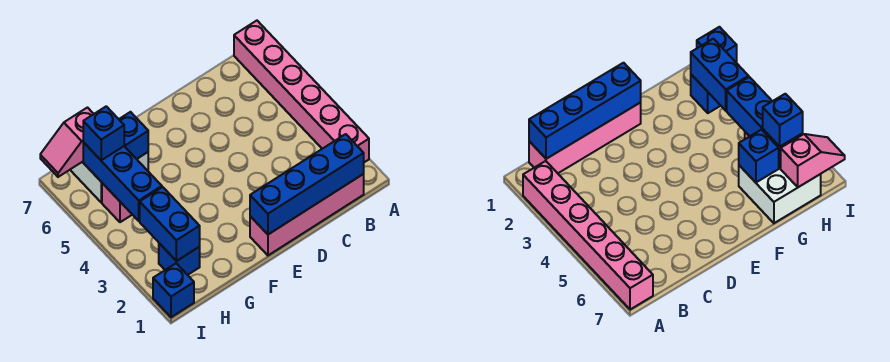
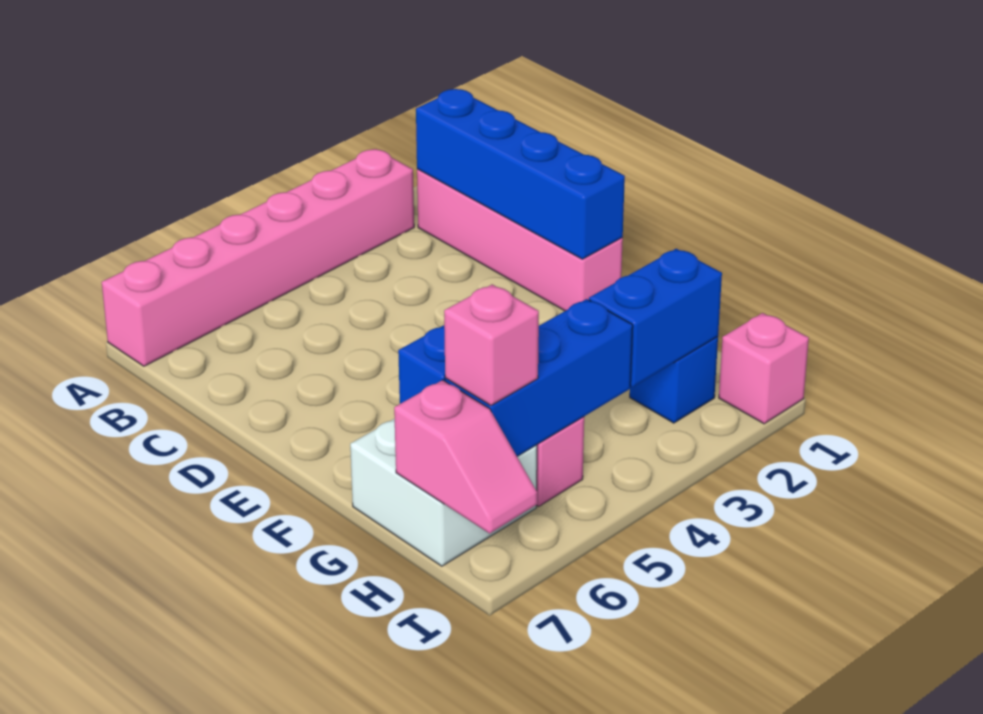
blue brick H6 level 3 -> pink brick H6 level 3
blue brick I1 level 1 -> pink brick I1 level 1

